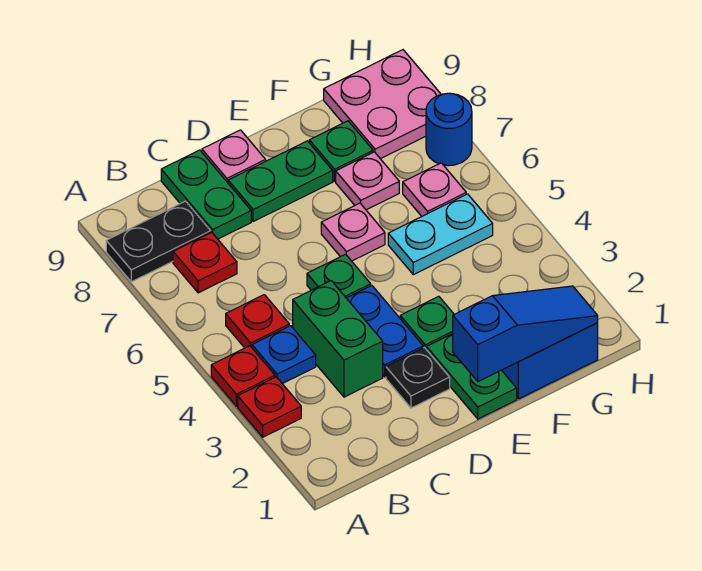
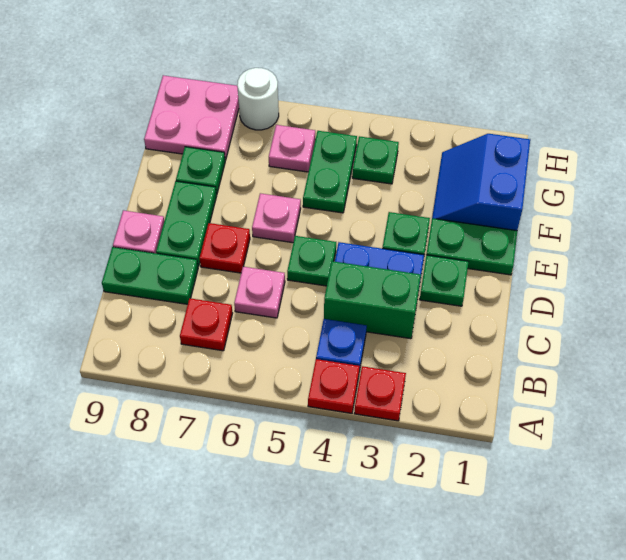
black plate A8:B8 level 1 -> none
red plate B5 level 1 -> red plate D7 level 1
black plate D2 level 1 -> green plate D2 level 1
blue slope E1:G1 level 2 top E -> none
cyan plate F5:G5 level 1 -> green plate F5:G5 level 1
pink plate F7 level 1 -> pink plate C6 level 1
none -> green plate G4 level 1
blue round brick H7 level 1 -> white round brick H7 level 1

